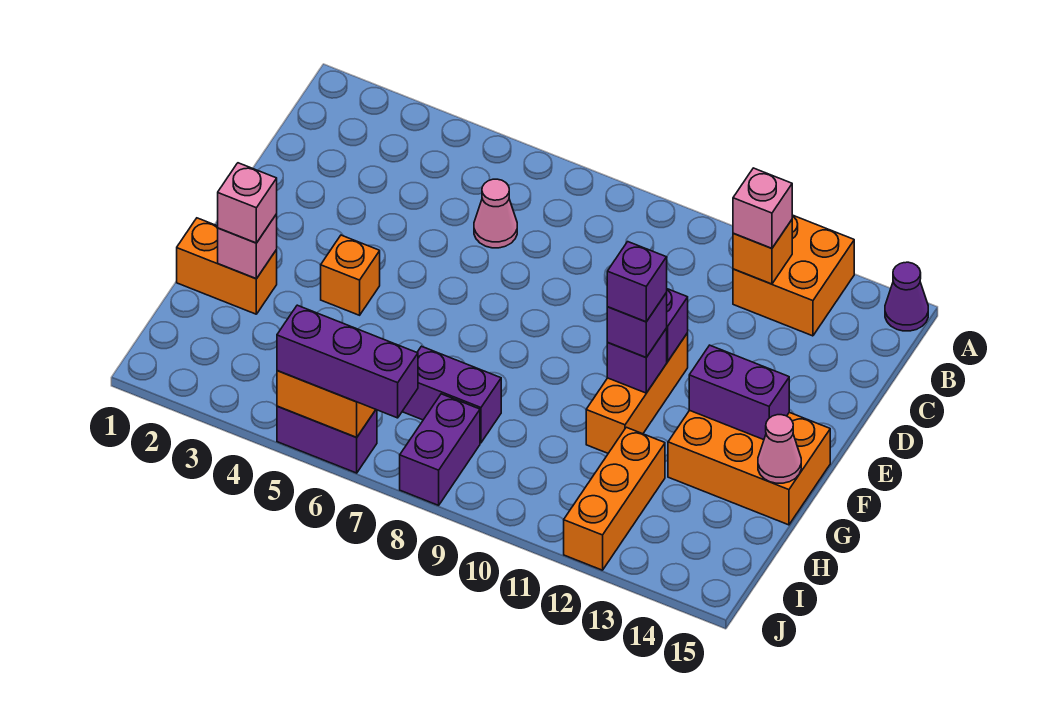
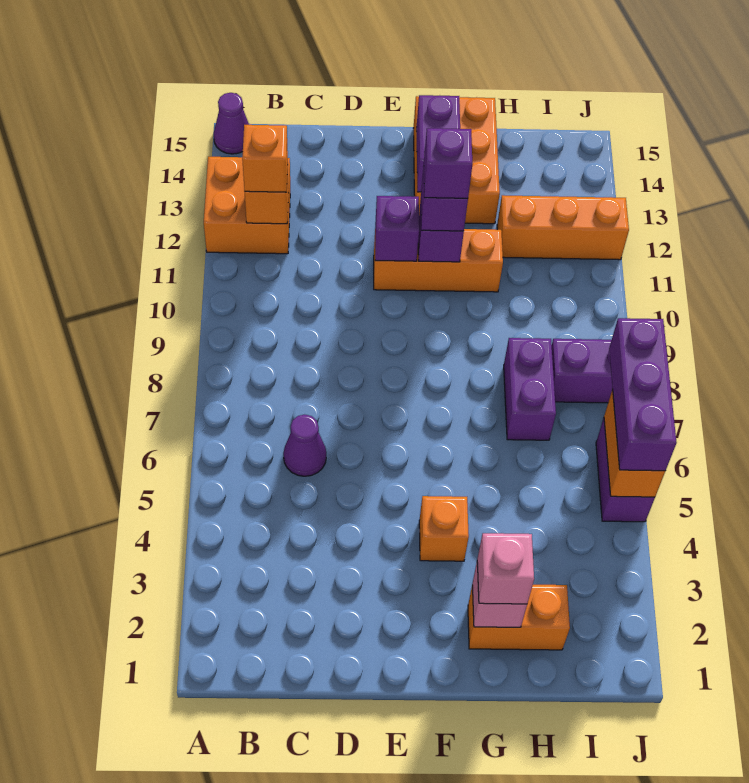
pink brick B12 level 3 -> orange brick B12 level 3
pink cone C6 level 1 -> purple cone C6 level 1
orange brick G1:G2 level 1 -> orange brick G2:H2 level 1
pink cone G15 level 2 -> none

